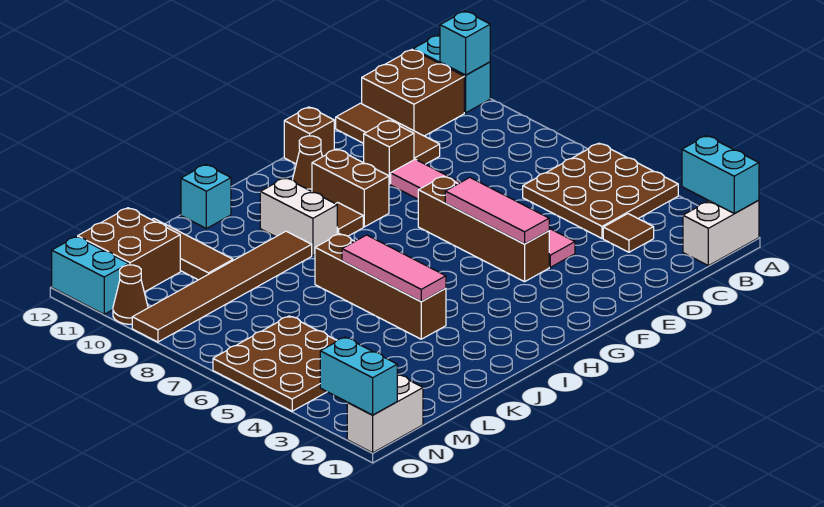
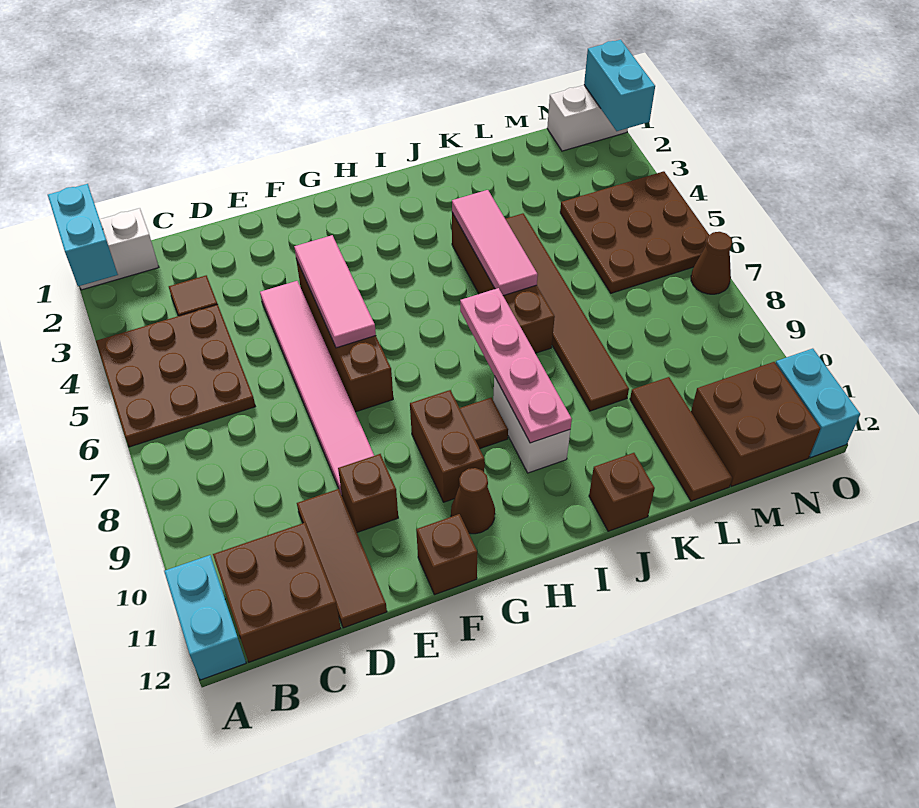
cyan brick A11 level 2 -> none
none -> pink plate I7:I10 level 2
brown tile J9:O9 level 1 -> brown tile K4:K9 level 1
cyan brick J12 level 1 -> brown brick J12 level 1
brown cone O10 level 1 -> brown cone O7 level 1

